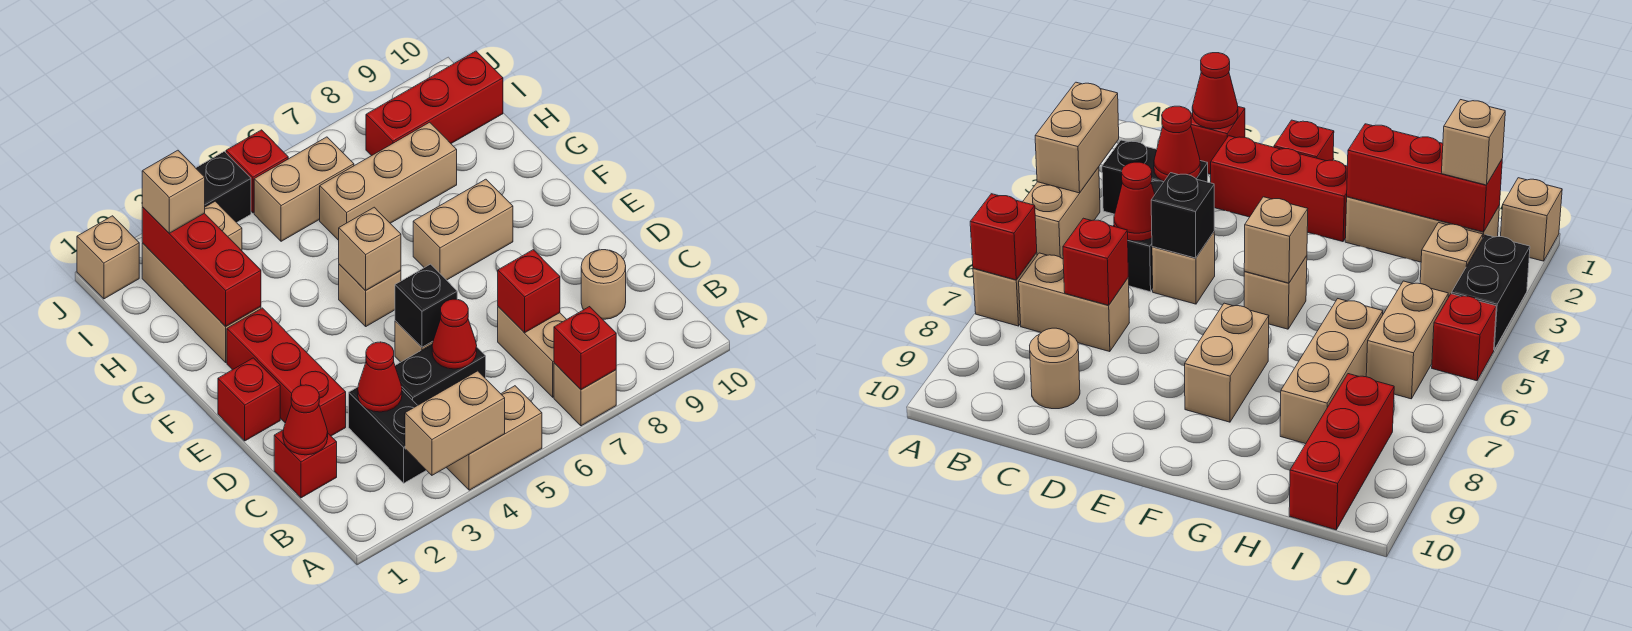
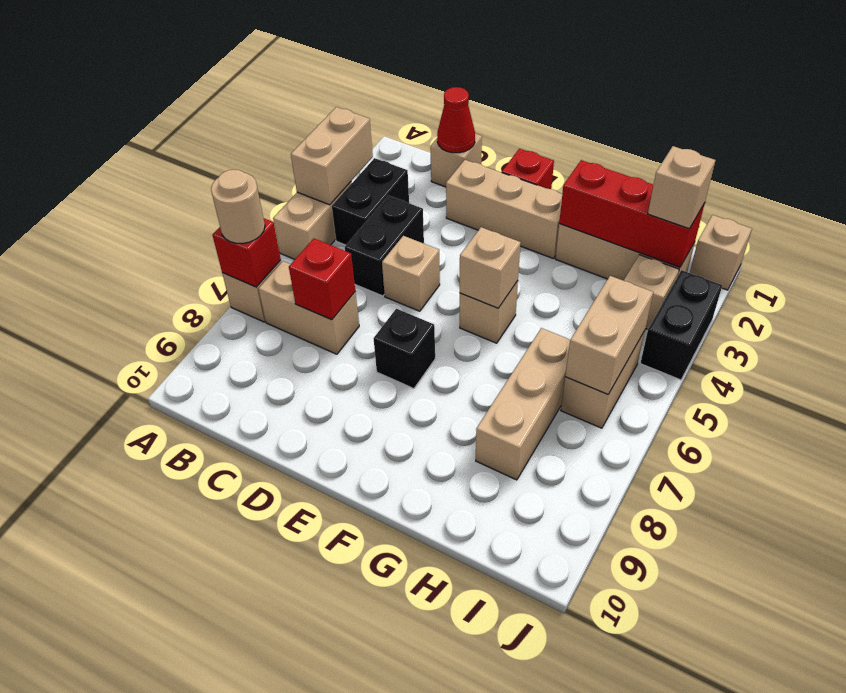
black brick B3:C3 level 1 -> black brick B3:B4 level 1
red brick C1 level 1 -> tan brick C1 level 1
red cone C3 level 2 -> none
red cone C5 level 2 -> none
tan round brick C9 level 1 -> tan round brick A7 level 3
red brick D2:F2 level 1 -> tan brick D2:F2 level 1
black brick D5 level 2 -> black brick E7 level 1
tan brick F7:F8 level 1 -> tan brick I5:I6 level 2
red brick I8:I10 level 1 -> none
red brick J5 level 1 -> none

